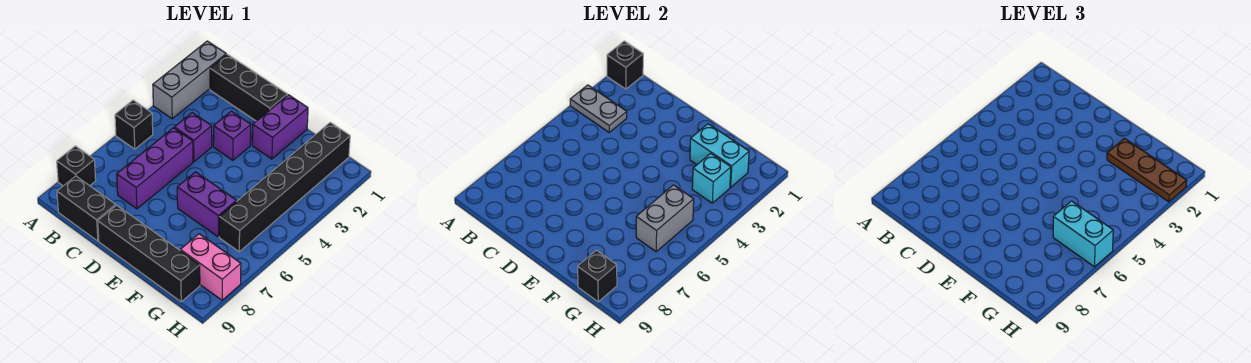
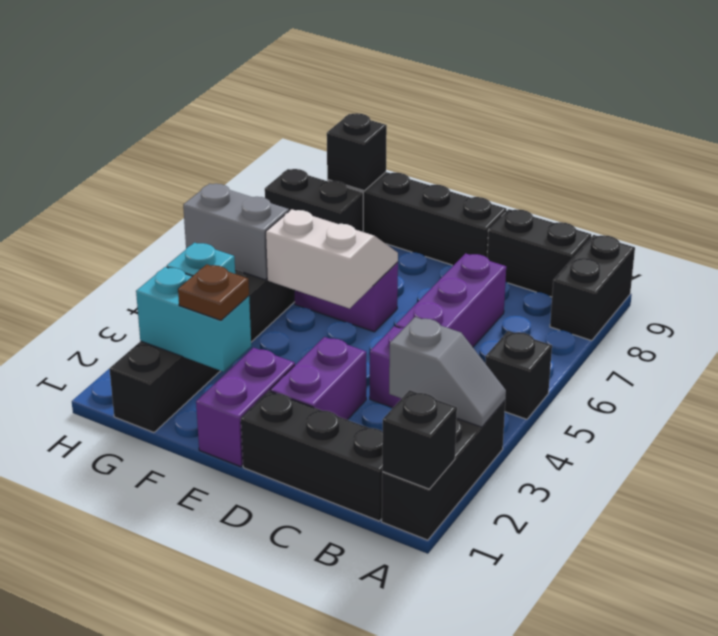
grey brick A1:A3 level 1 -> black brick A1:A3 level 1
grey plate A3:B3 level 2 -> grey slope A3:B3 level 2 top B
black brick A8 level 1 -> black brick A8:A9 level 1
purple brick D3 level 1 -> purple brick D2:D3 level 1
none -> white slope E5:F6 level 2 top 5
brown plate F2:H2 level 3 -> brown plate F2 level 3
grey brick G5:G6 level 2 -> grey brick G5:H5 level 2
cyan brick G6:H6 level 3 -> none
pink brick G8:H8 level 1 -> black brick G8:H8 level 1

